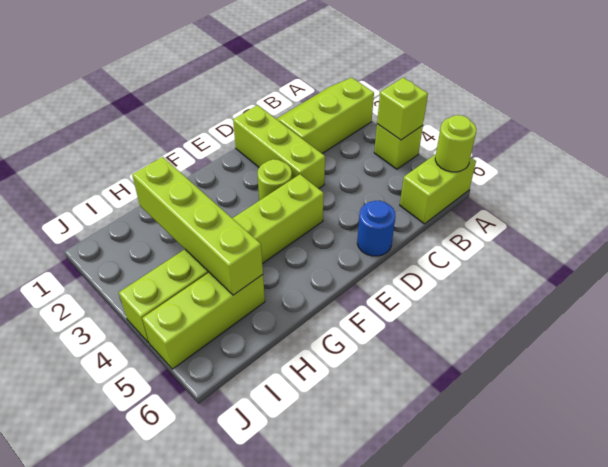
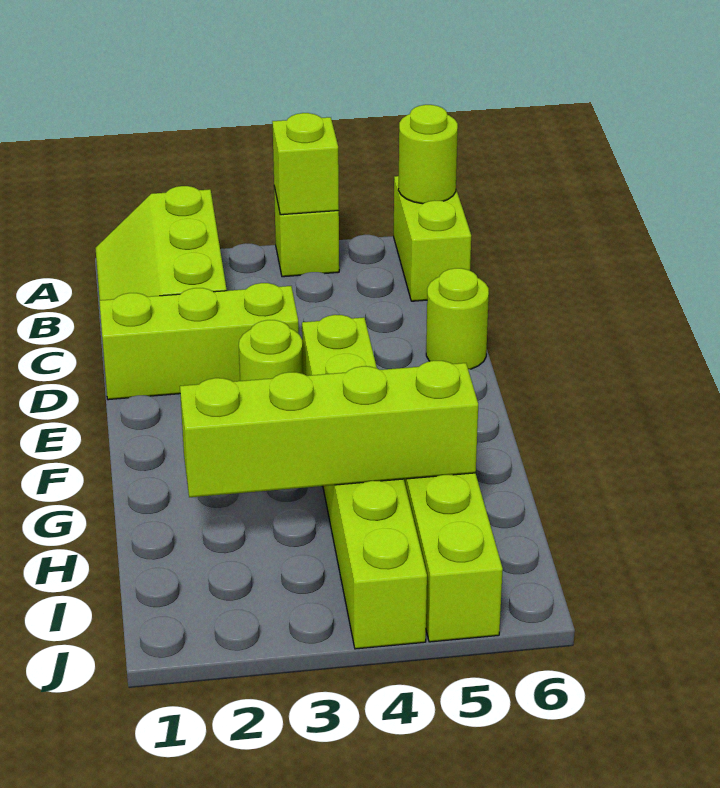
blue round brick D6 level 1 -> lime round brick D6 level 1

